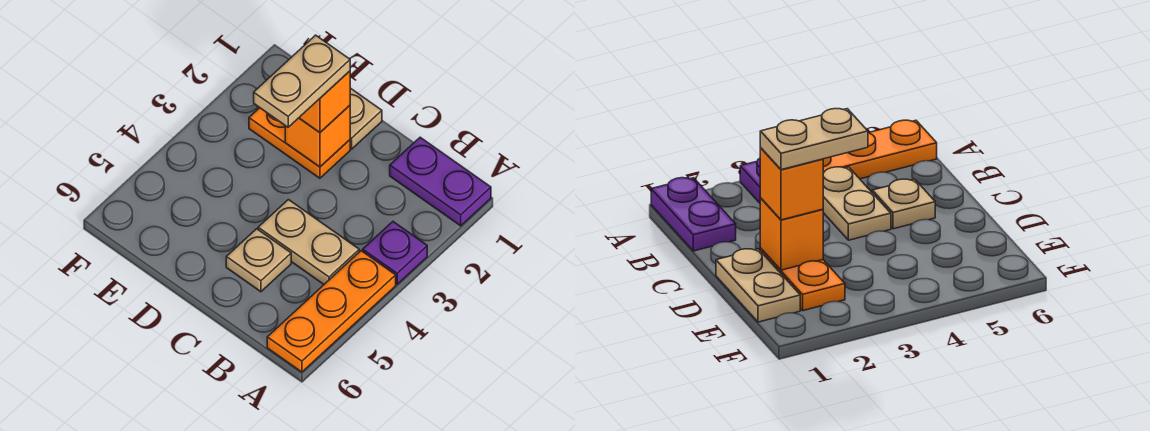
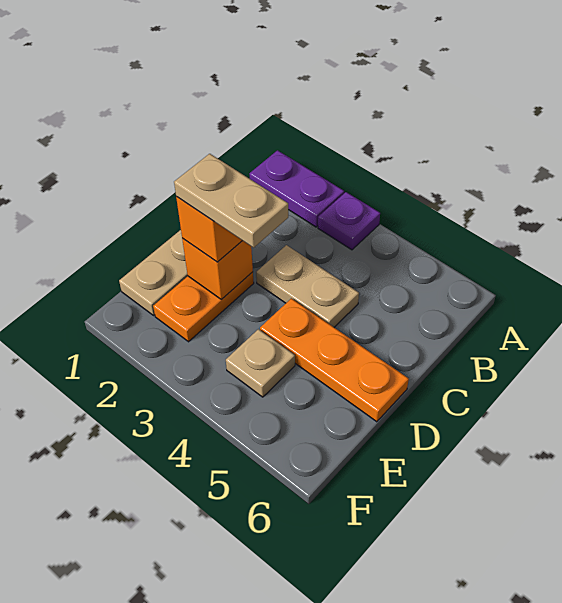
purple plate A1:B1 level 1 -> purple plate A1:A2 level 1
orange plate A4:A6 level 1 -> orange plate D4:D6 level 1
tan plate B4:C4 level 1 -> tan plate C3:C4 level 1
tan plate C5 level 1 -> tan plate E4 level 1

